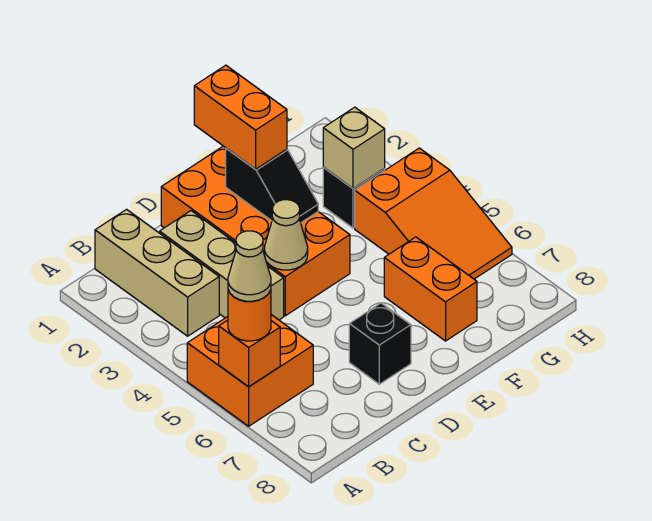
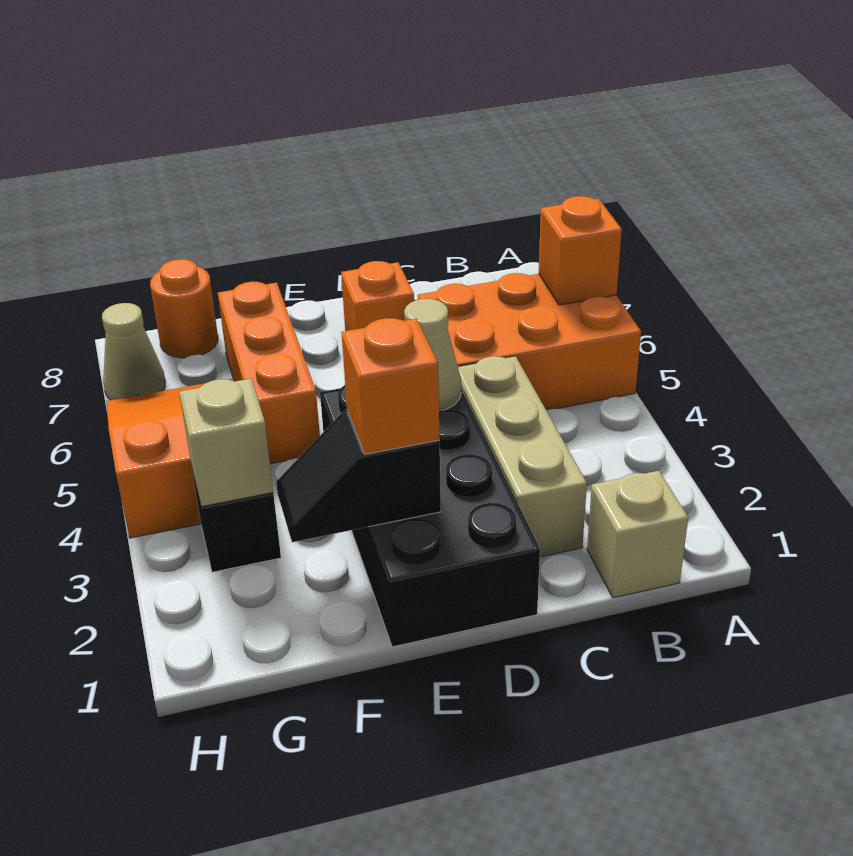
orange brick A5:B6 level 1 -> orange brick A5:C6 level 1
orange round brick A6 level 3 -> orange round brick G8 level 1
tan cone A6 level 4 -> tan cone H7 level 1
tan brick B1:B3 level 1 -> tan brick B1 level 1
orange brick D1:E4 level 1 -> black brick D1:E4 level 1
black brick D7 level 1 -> orange brick D7 level 1
orange brick E1:E2 level 3 -> orange brick E2 level 3
black slope E2:E3 level 2 top 2 -> black slope E2:F2 level 2 top E
orange brick F6:F7 level 1 -> orange brick F5:F7 level 1

